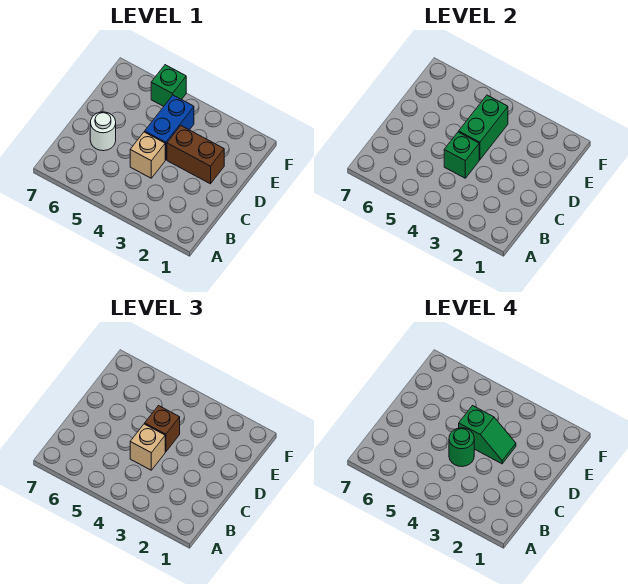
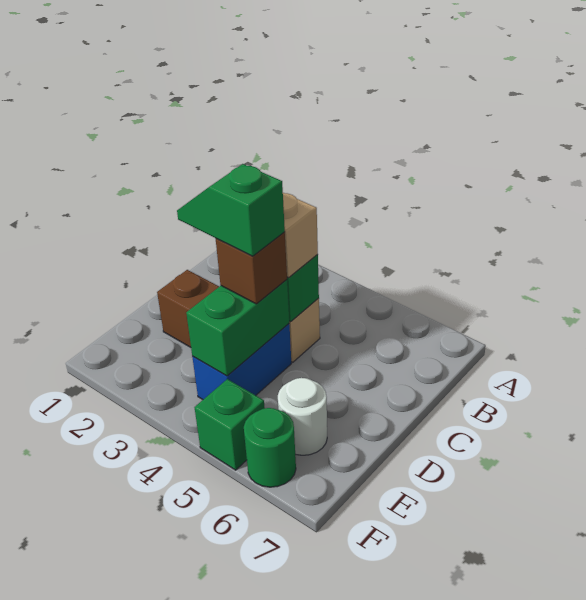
green round brick C4 level 4 -> green round brick F6 level 1
white round brick C6 level 1 -> white round brick E6 level 1

